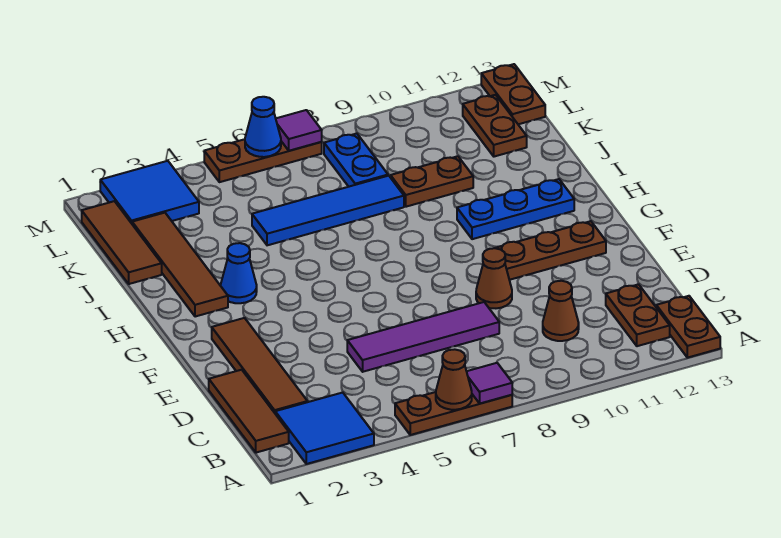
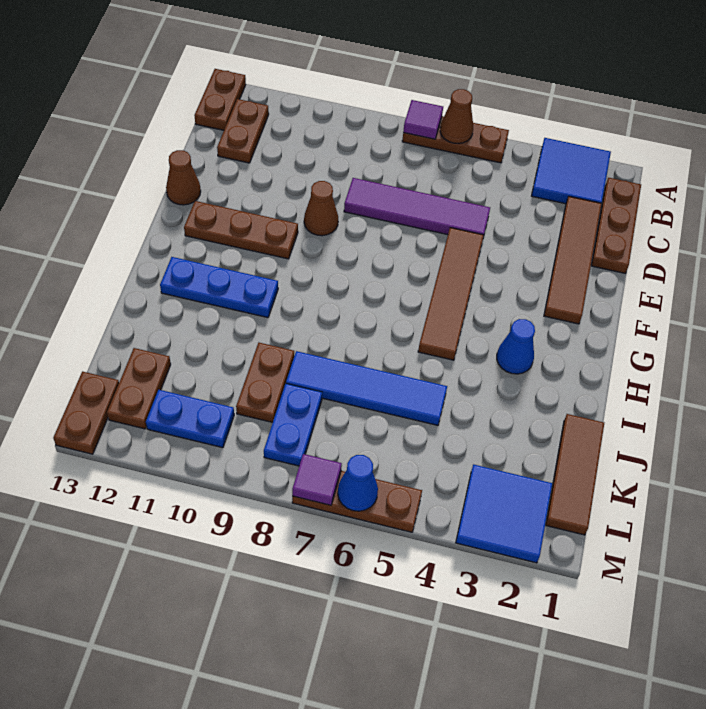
brown tile B1:D1 level 1 -> brown plate B1:D1 level 1
brown cone C10 level 1 -> brown cone E13 level 1
brown tile H2:K2 level 1 -> brown tile E5:H5 level 1
brown plate J9:J10 level 1 -> brown plate J9:K9 level 1
none -> blue plate L10:L11 level 1

